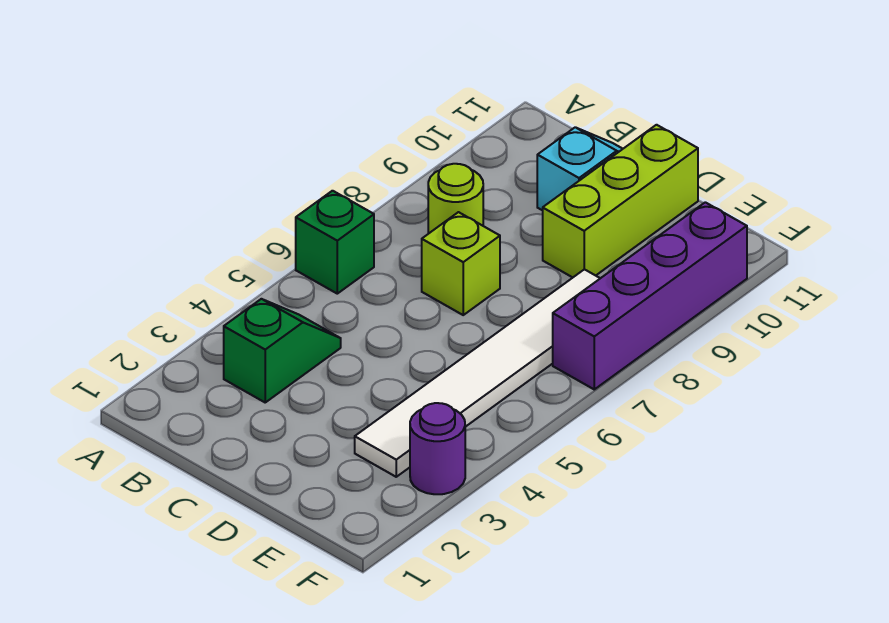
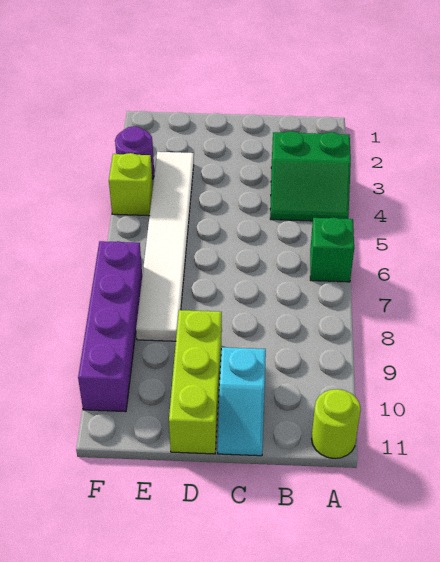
green slope B3:B4 level 1 top 3 -> green slope A3:B4 level 1 top 3
lime round brick B8 level 1 -> lime round brick A11 level 1
lime brick C7 level 1 -> lime brick F4 level 1

